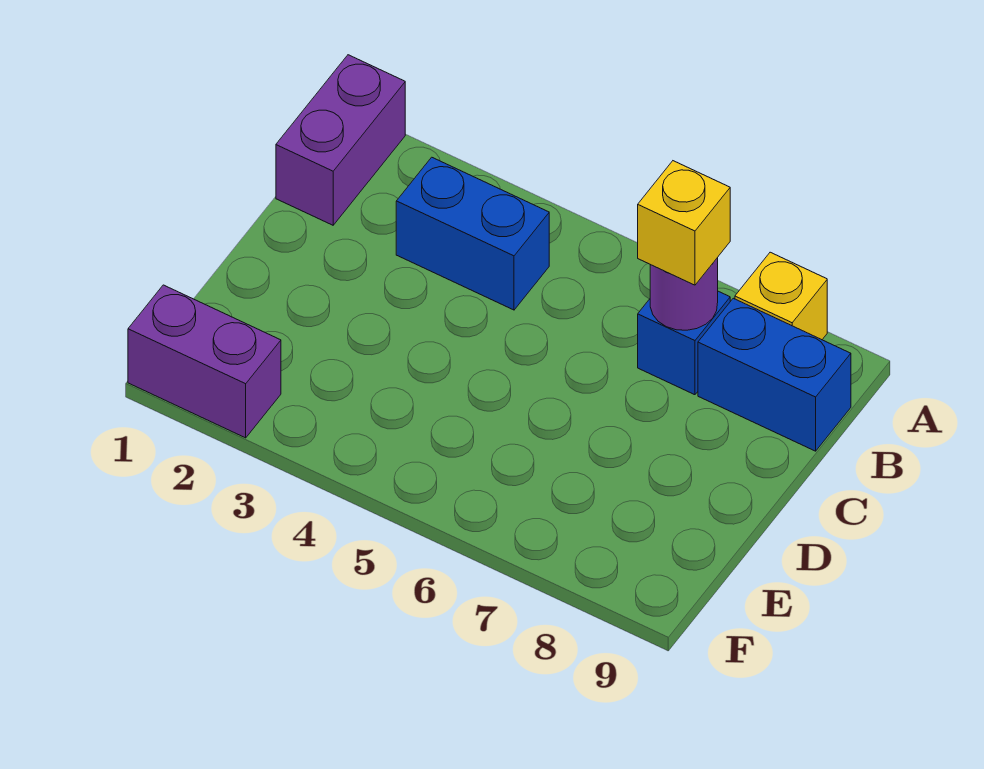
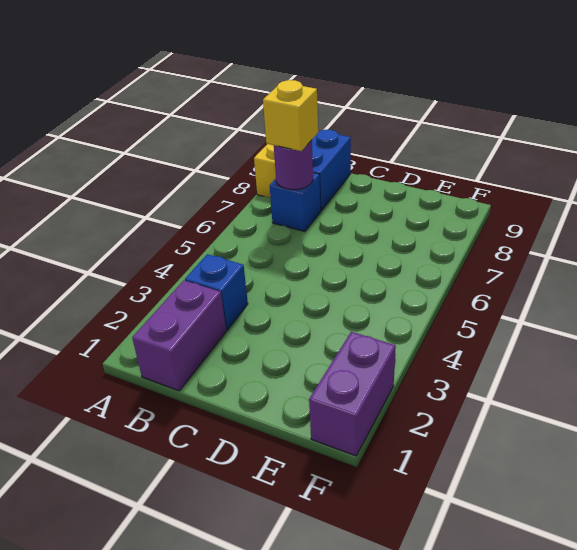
purple brick A1:B1 level 1 -> purple brick B1:B2 level 1
blue brick B3:B4 level 1 -> blue brick B3 level 1

